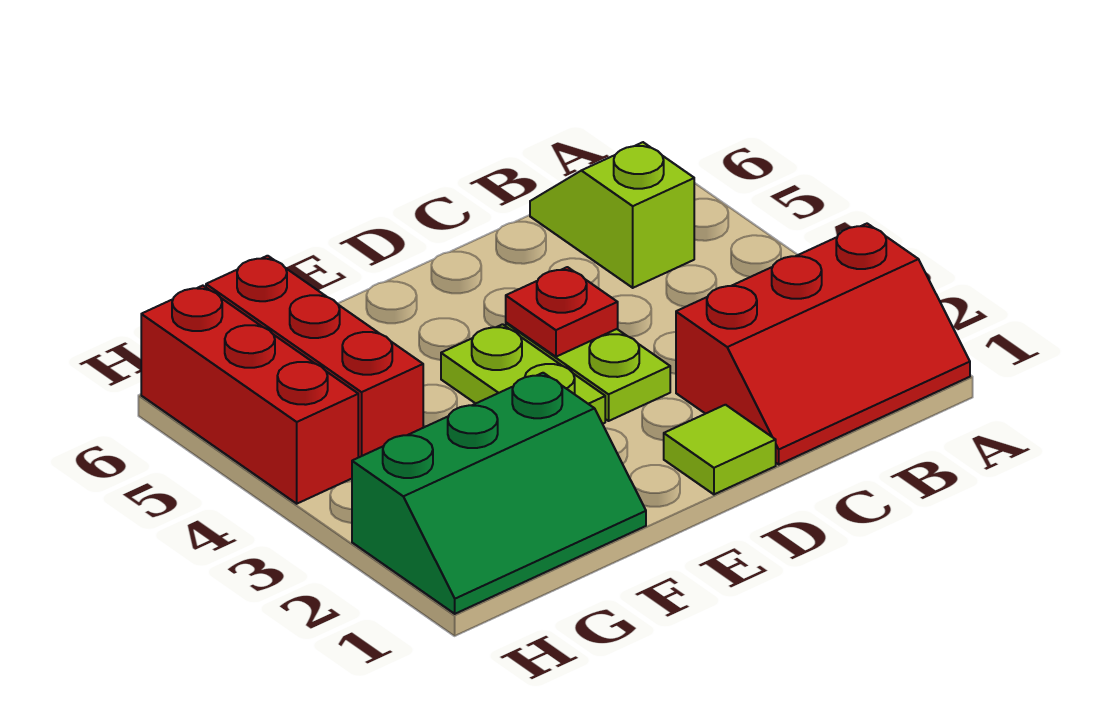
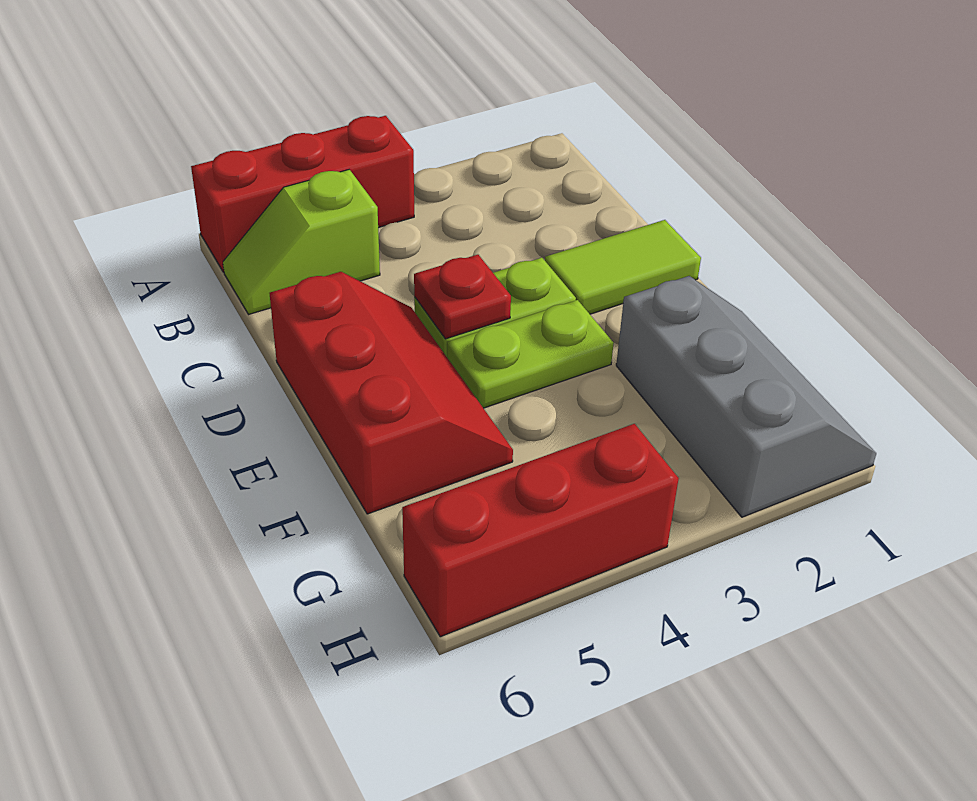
red slope A1:C2 level 1 top 2 -> red slope D5:F6 level 1 top 6
lime tile D1 level 1 -> lime tile D1:D2 level 1
green slope F1:H2 level 1 top 2 -> grey slope F1:H2 level 1 top 2
red brick G4:G6 level 1 -> red brick A4:A6 level 1

